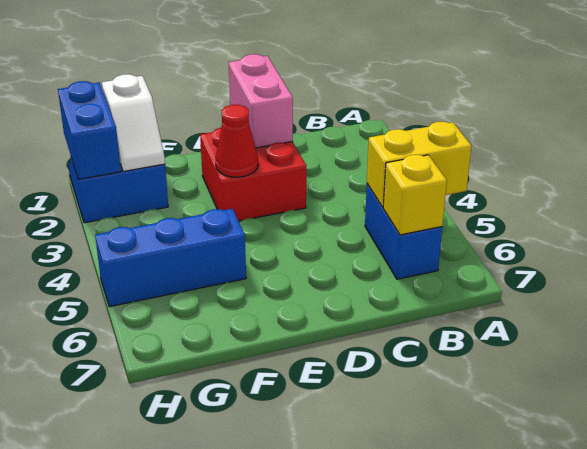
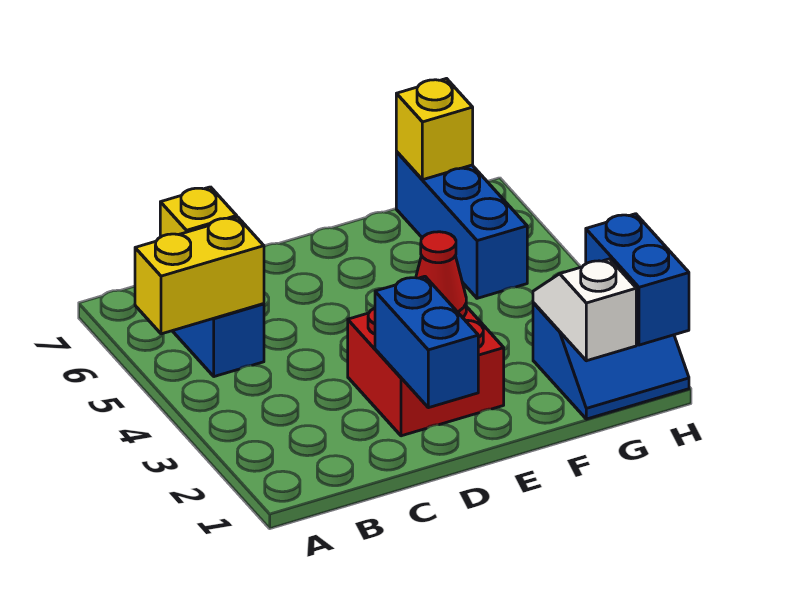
pink brick D1:D2 level 2 -> blue brick D1:D2 level 2
blue brick F5:H5 level 1 -> blue brick G5:G7 level 1
none -> yellow brick G7 level 2

